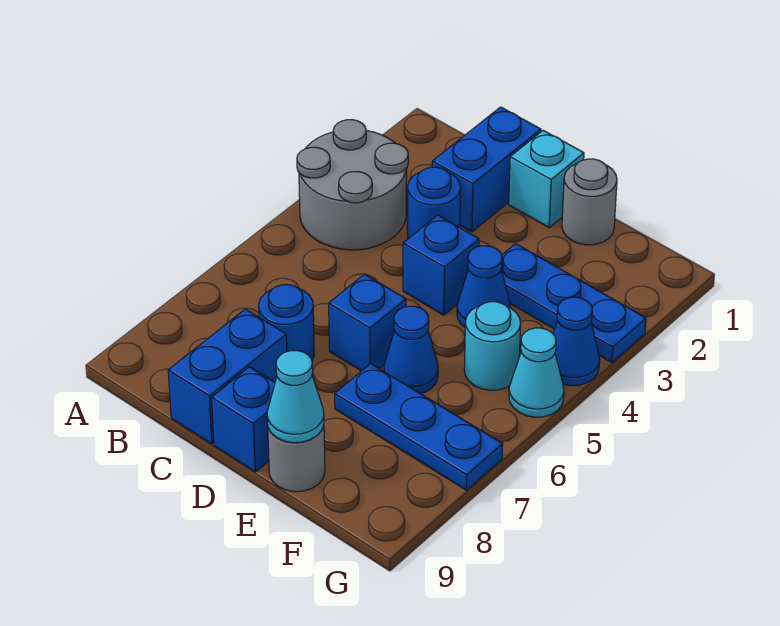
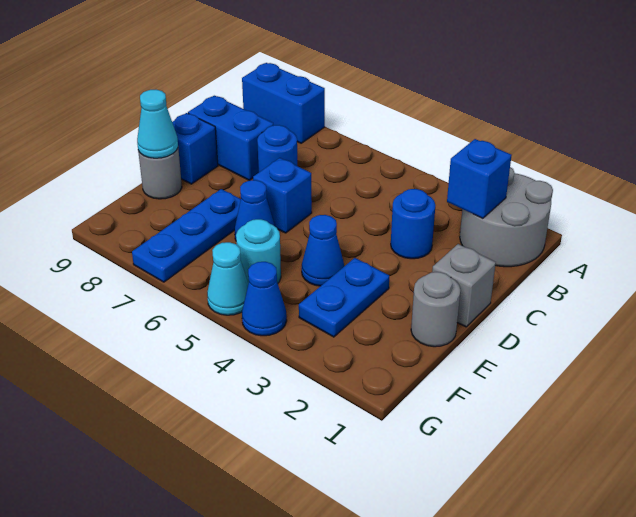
grey round brick A3:B4 level 1 -> grey round brick A1:B2 level 1
blue brick C1:C2 level 1 -> blue brick A8:A9 level 1
cyan brick D1 level 1 -> grey brick D1 level 1
blue brick D4 level 1 -> blue brick B2 level 2
blue plate E3:G3 level 1 -> blue plate E3:F3 level 1

